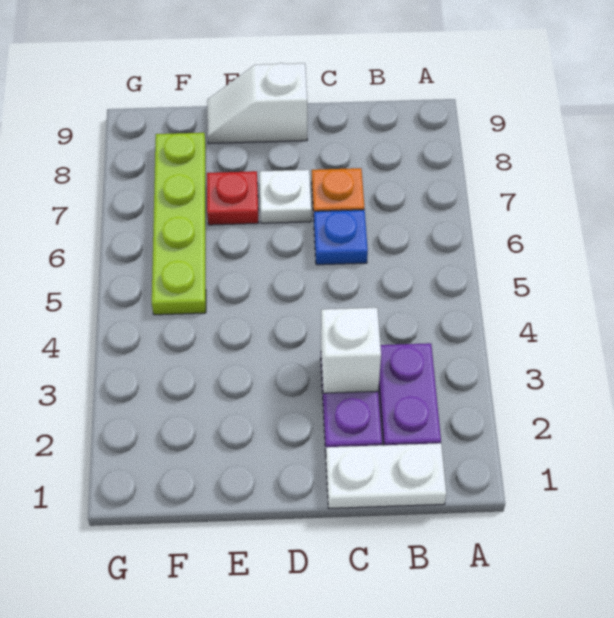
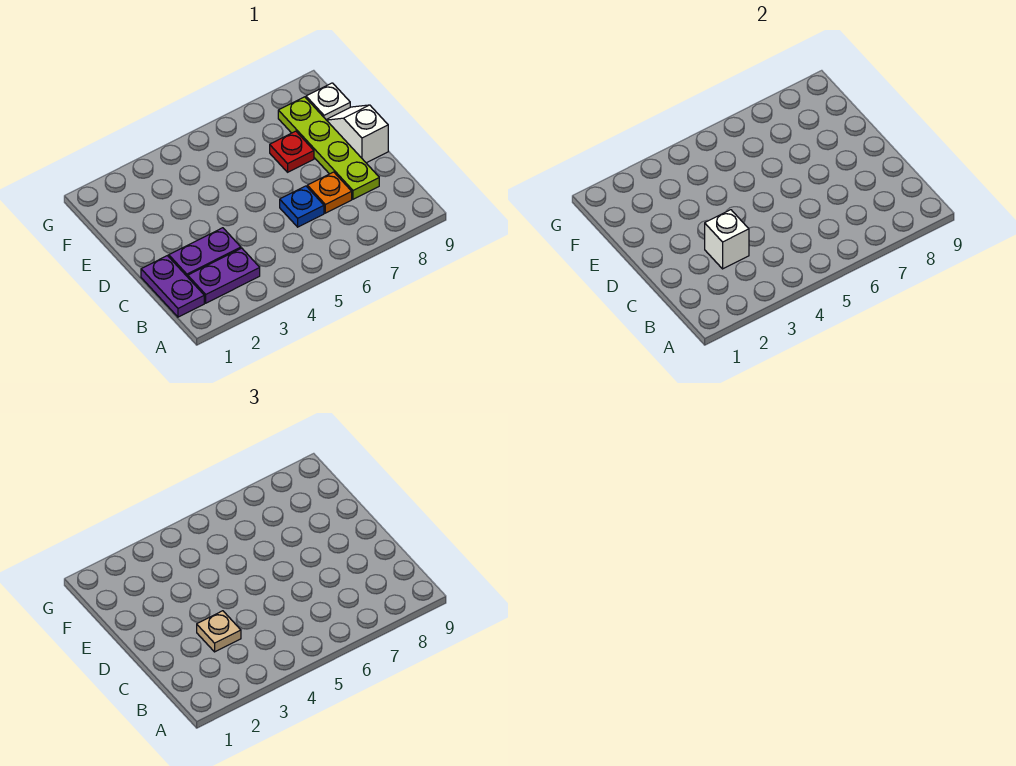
white plate B1:C1 level 1 -> purple plate B1:C1 level 1
none -> tan plate C3 level 3
white plate D7 level 1 -> white plate F9 level 1
lime plate F5:F8 level 1 -> lime plate C8:F8 level 1

